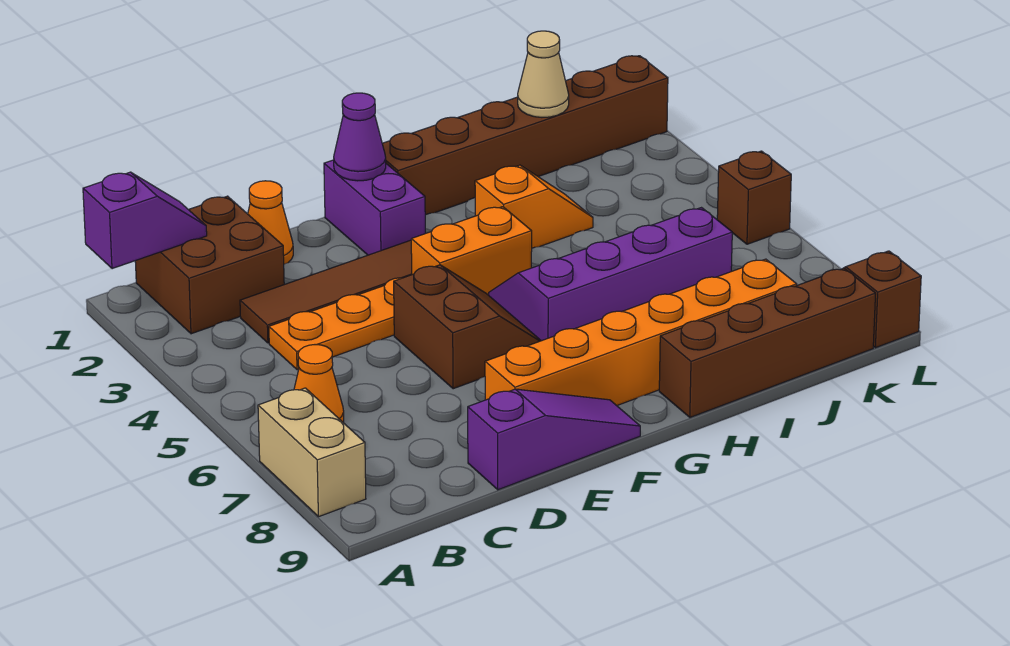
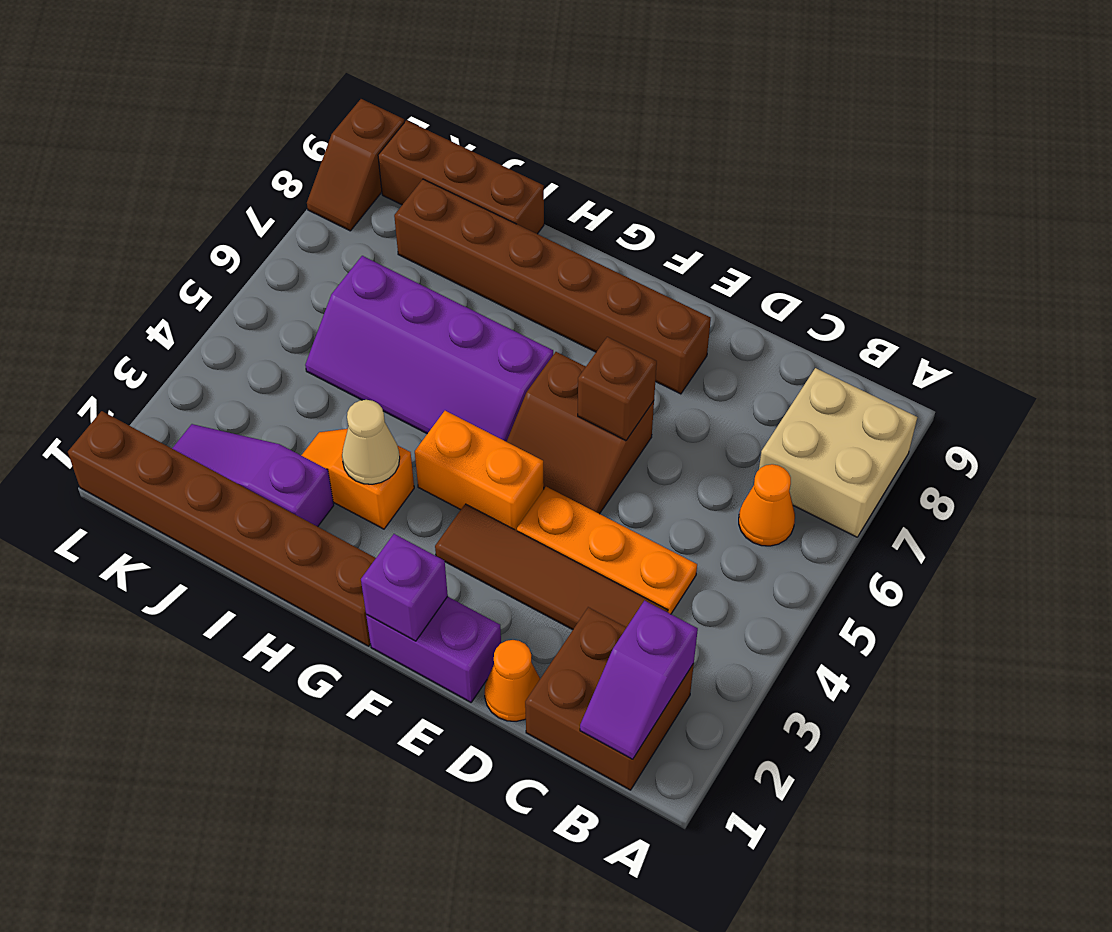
purple slope A1:B1 level 2 top A -> purple slope B1:B2 level 2 top 2
tan brick A7:A8 level 1 -> tan brick A7:B8 level 1
purple slope D9:F9 level 1 top D -> purple slope I2:K2 level 1 top I
brown slope E5:F6 level 1 top E -> brown slope E5:F6 level 1 top 6
orange brick E8:J8 level 1 -> brown brick E8:J8 level 1
purple brick F1:F2 level 1 -> purple brick E1:F1 level 1
purple cone F1 level 2 -> purple brick F1 level 2
brown brick H9:K9 level 1 -> brown brick I9:K9 level 1
tan cone J1 level 2 -> tan cone H3 level 2
brown brick L5 level 1 -> brown brick E6 level 2

